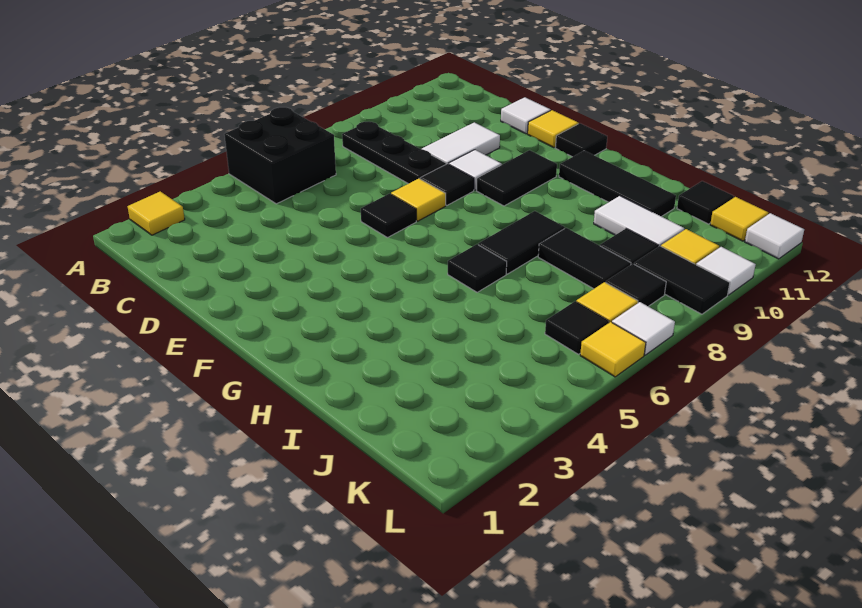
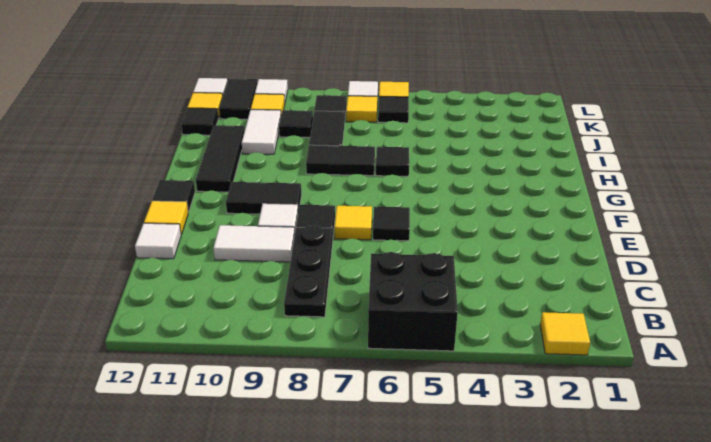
black tile K9:L9 level 1 -> black tile K11:L11 level 1

